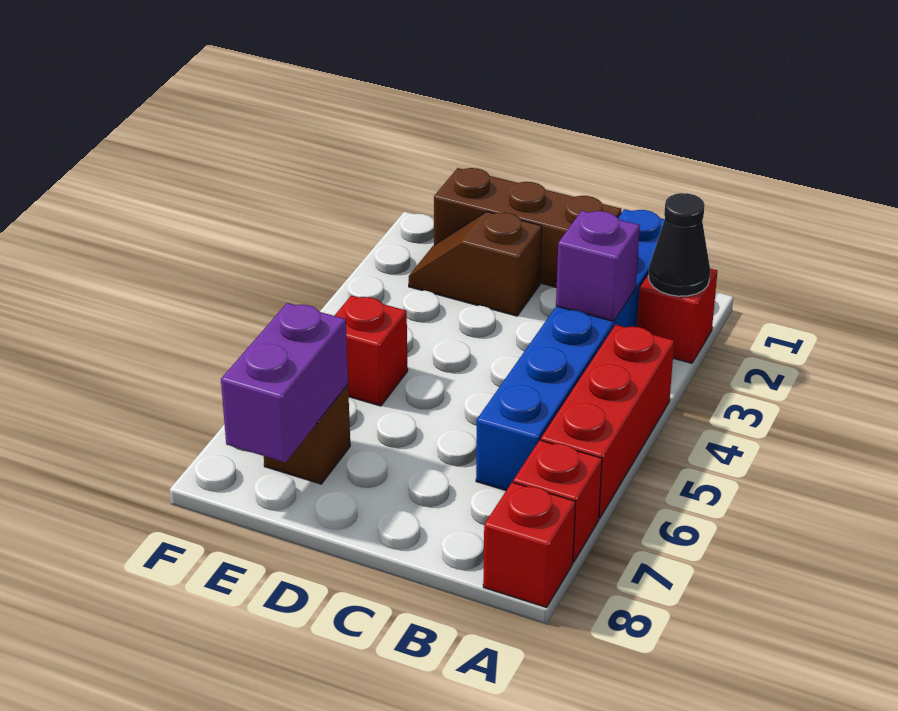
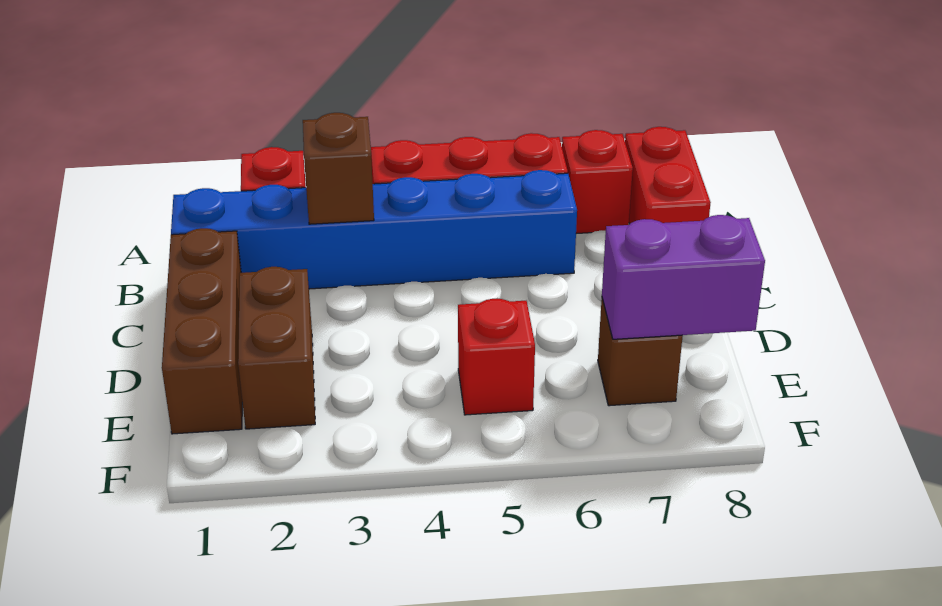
black cone A2 level 2 -> none
red brick A8 level 1 -> red brick A8:B8 level 1
purple brick B3 level 2 -> brown brick B3 level 2
brown slope D2:E2 level 1 top D -> brown brick D2:E2 level 1

